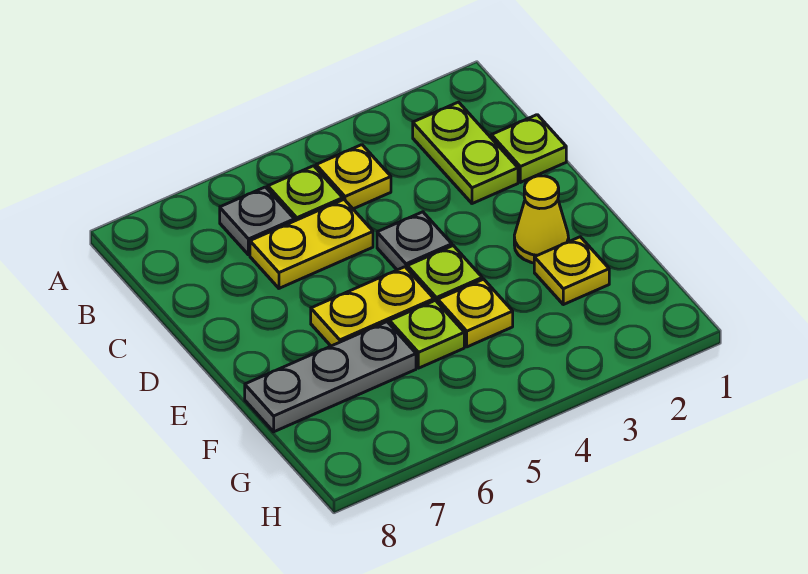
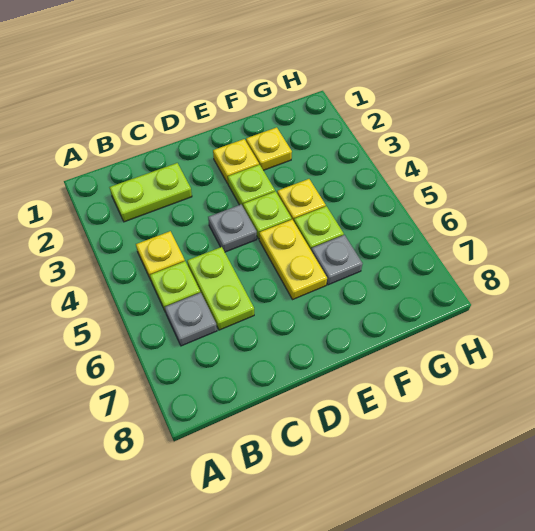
lime plate C1 level 1 -> lime plate E3 level 1
yellow plate C5:C6 level 1 -> lime plate C5:C6 level 1
yellow cone E2 level 1 -> yellow plate E2 level 1
grey plate F6:F8 level 1 -> grey plate F6 level 1

